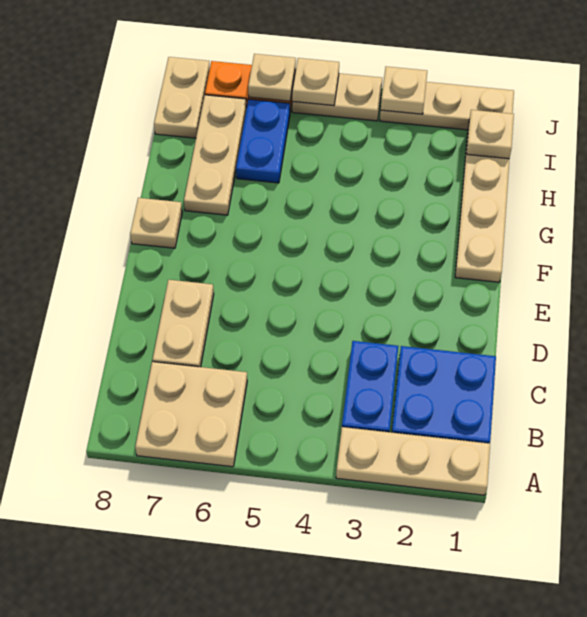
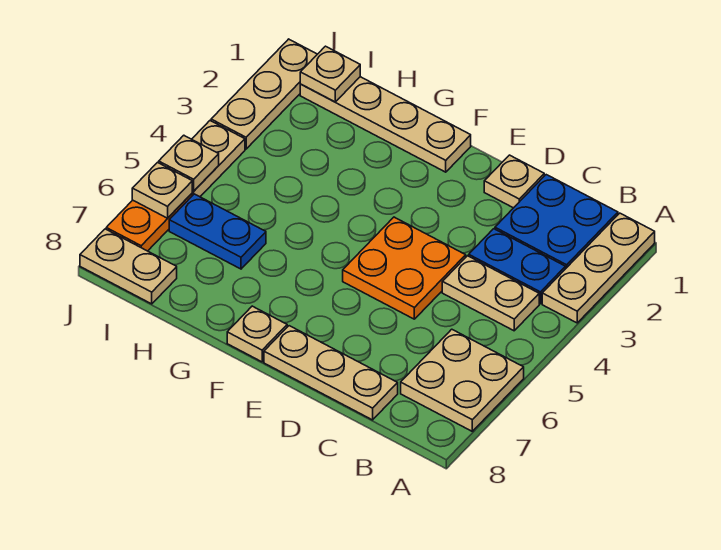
tan plate C7:D7 level 1 -> tan plate B4:C4 level 1
none -> orange plate D4:E5 level 1
tan plate G7:I7 level 1 -> tan plate C8:E8 level 1
tan plate J3 level 2 -> tan plate D1 level 1

